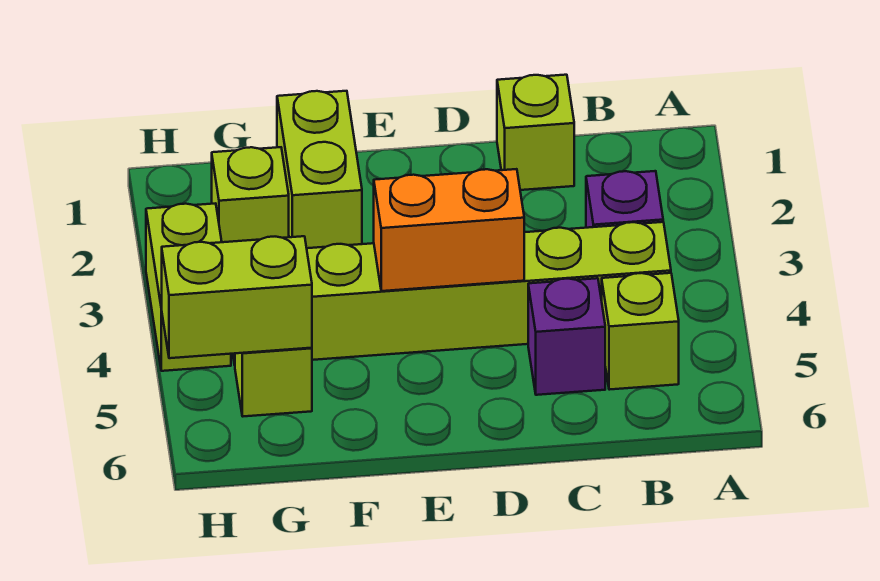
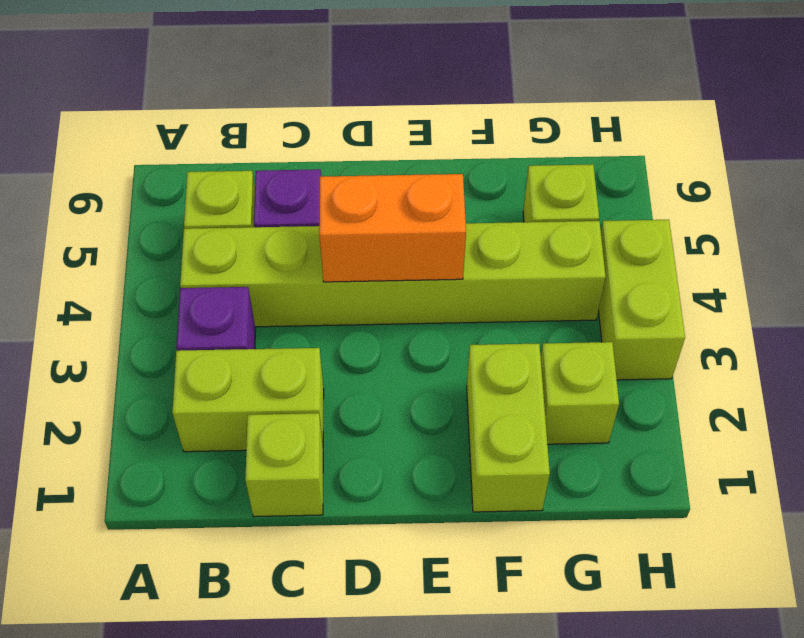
lime brick G5:H5 level 2 -> lime brick B2:C2 level 1

